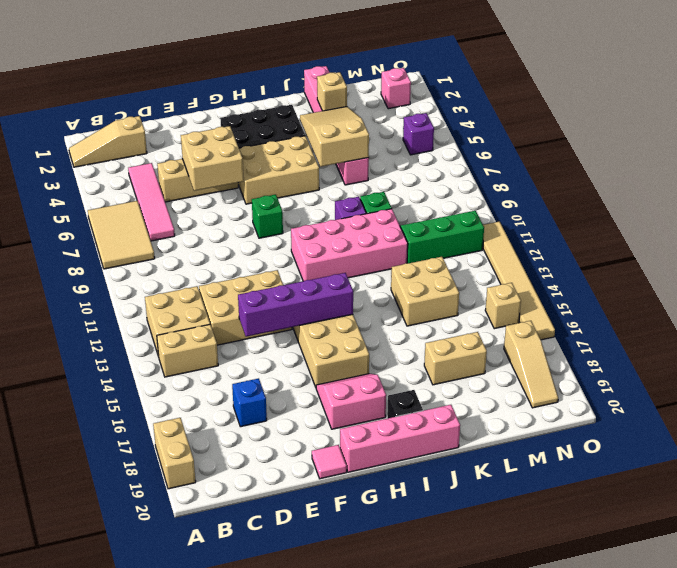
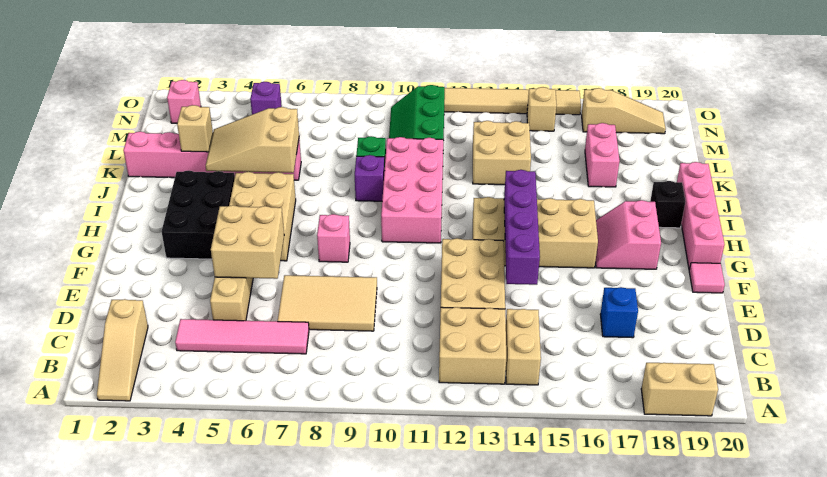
tan tile A6:B8 level 1 -> tan tile D7:E9 level 1
green brick G8 level 1 -> pink brick G8 level 1
tan brick K17:L17 level 1 -> pink brick K17:L17 level 1

